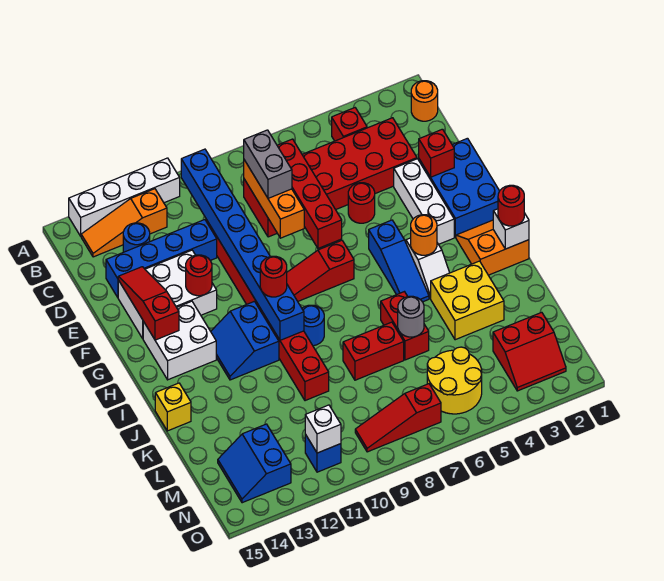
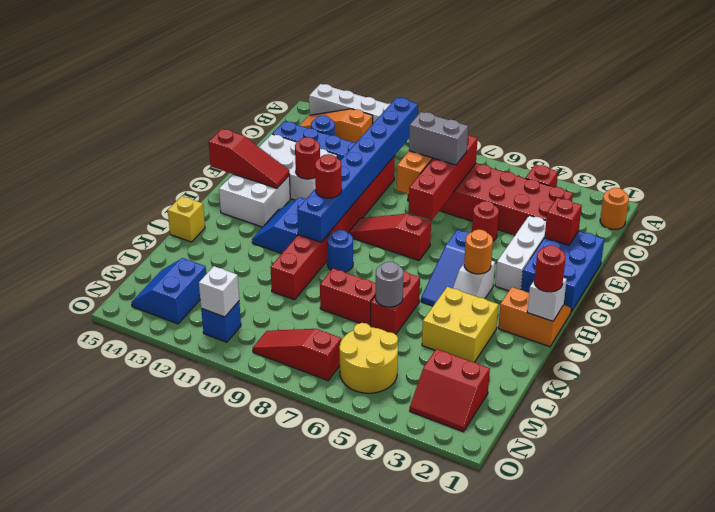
grey brick C8:D8 level 3 -> grey brick D7:D8 level 3
red slope E14:G14 level 2 top G -> red slope G13:G15 level 2 top 15

